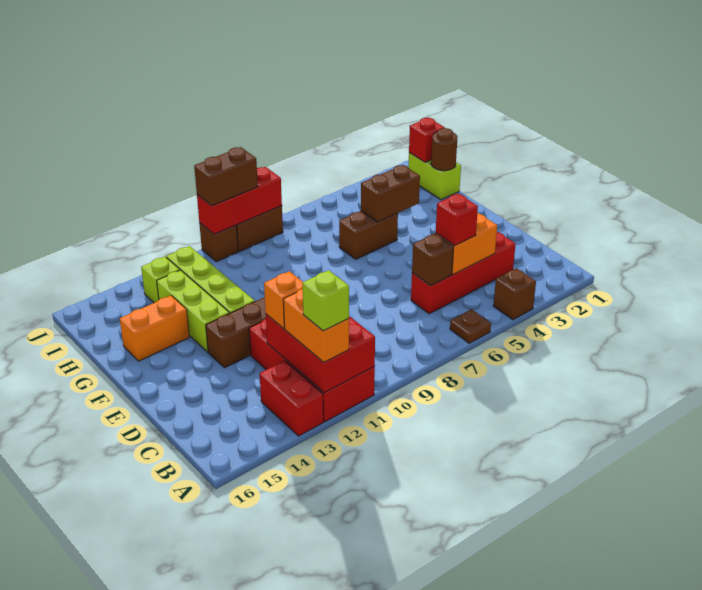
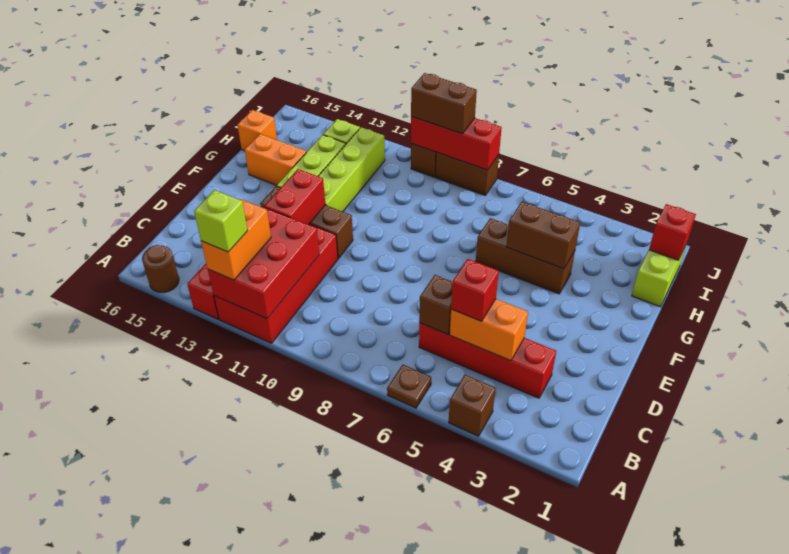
orange brick C12 level 3 -> orange brick H16 level 1
none -> red brick D12:E12 level 2
brown brick G5:G6 level 1 -> brown brick G4:G6 level 1
brown round brick H1 level 2 -> brown round brick A15 level 1

